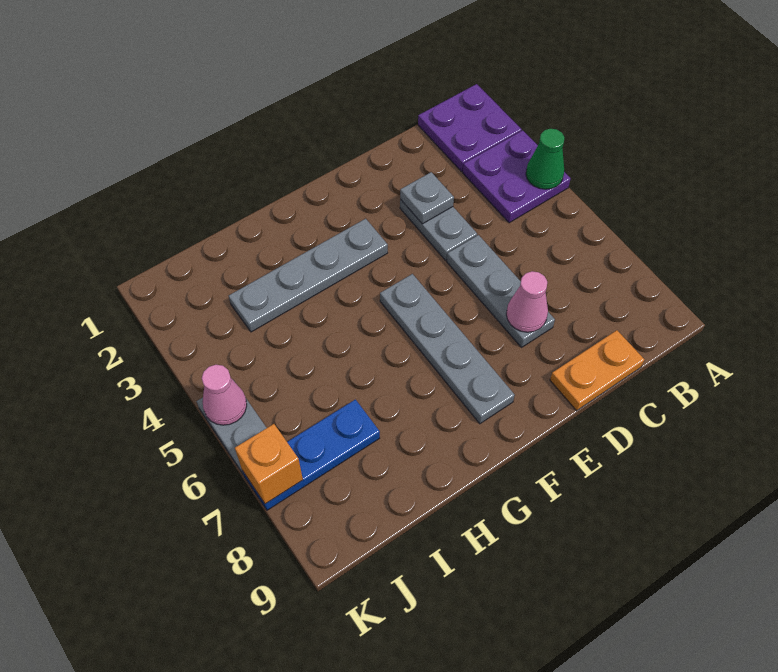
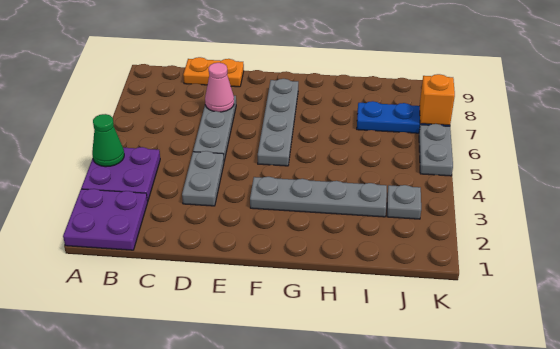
grey plate D3 level 2 -> grey plate J3 level 1
pink cone K5 level 2 -> none

